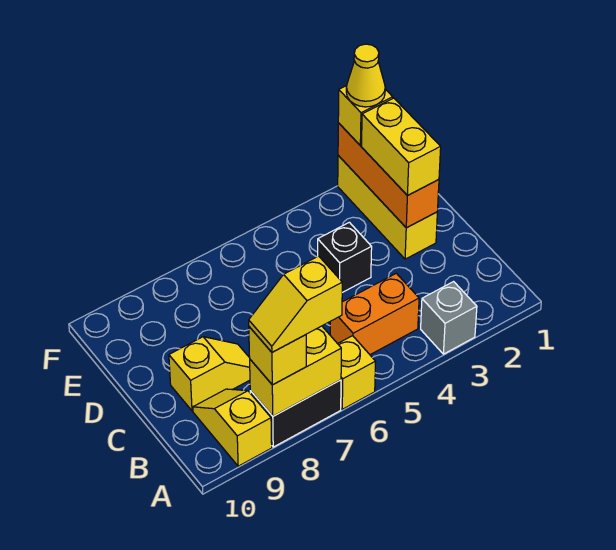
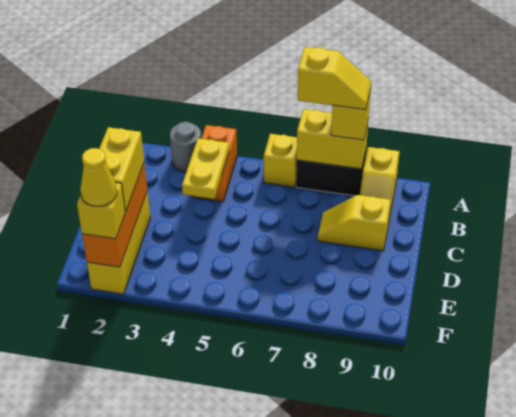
grey brick A3 level 1 -> grey round brick A3 level 1
orange brick B4:B5 level 1 -> orange brick A4:B4 level 1
none -> yellow plate B4:C4 level 2
black brick D4 level 1 -> none

